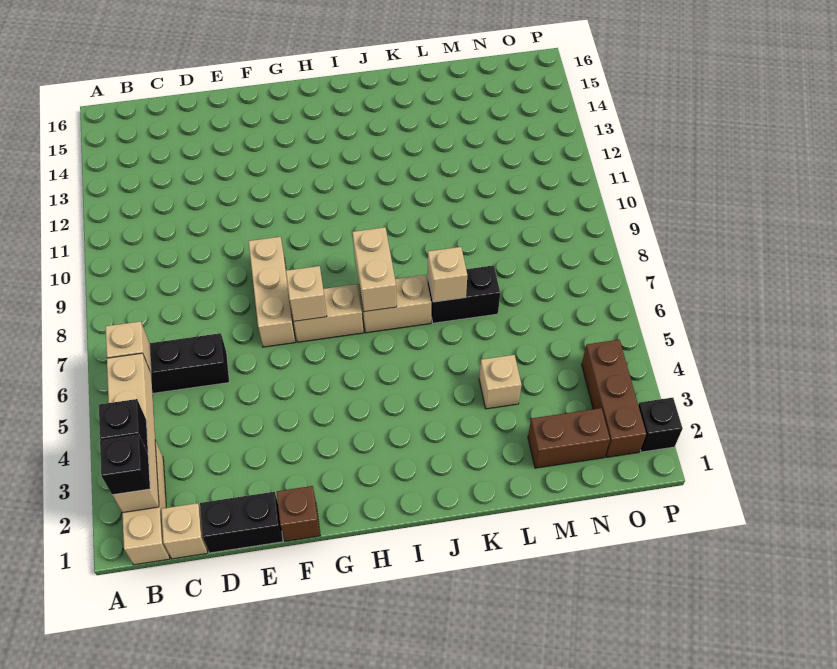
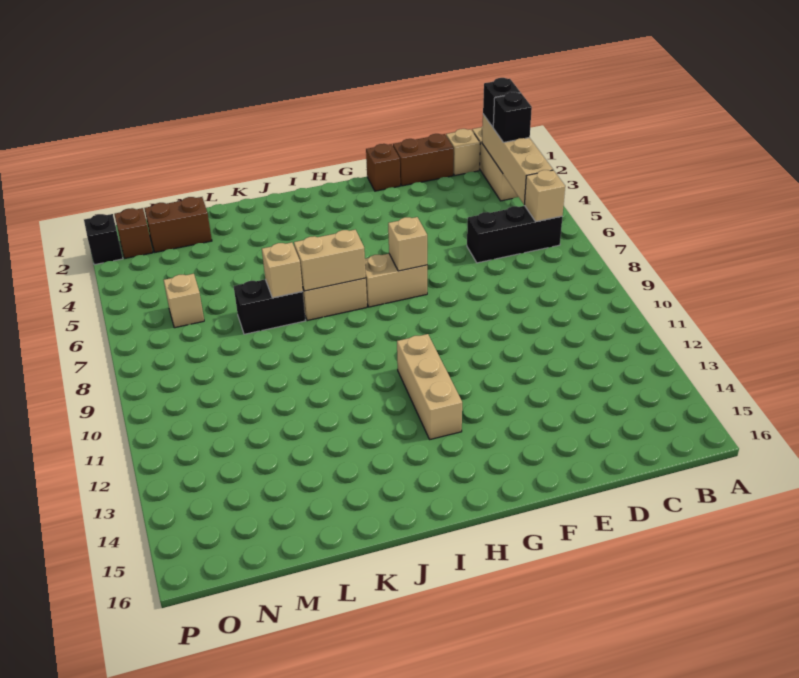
black brick D1:E1 level 1 -> brown brick D1:E1 level 1
tan brick F7:F9 level 1 -> tan brick H11:H13 level 1
tan brick I7:I8 level 2 -> tan brick I7:J7 level 2
tan brick L4 level 1 -> tan brick N6 level 1
brown brick O2:O4 level 1 -> brown brick O2 level 1

